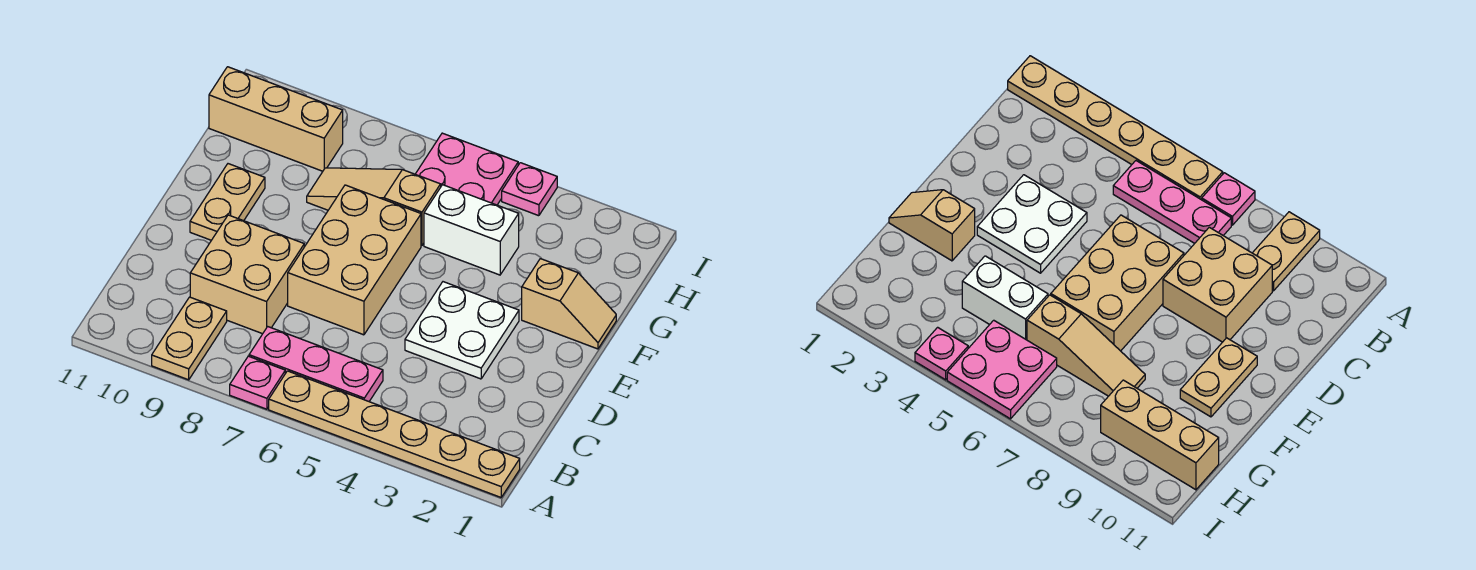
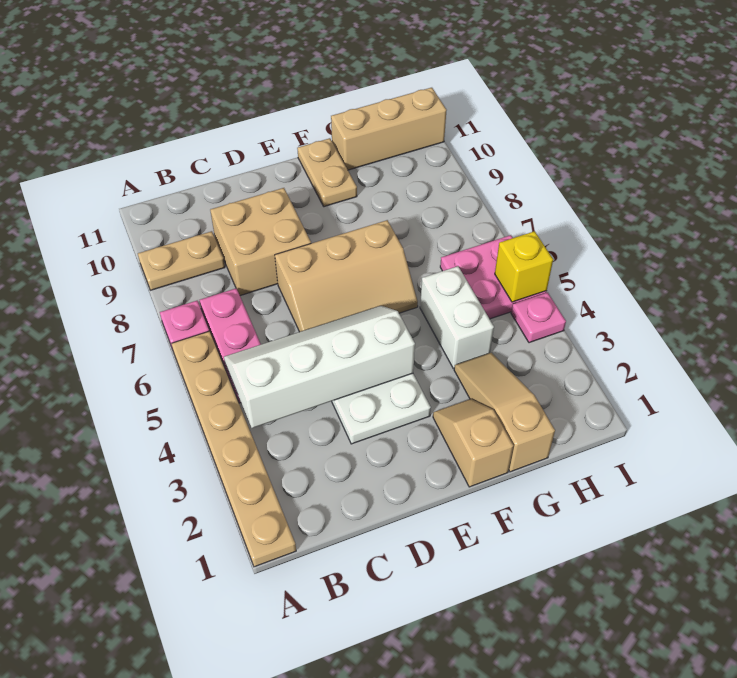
none -> white slope B4:E5 level 2 top 4
tan brick D6:F7 level 1 -> tan slope D6:F7 level 1 top 7
tan plate E10:F10 level 1 -> tan plate F10:F11 level 1
tan slope F1:F2 level 1 top 2 -> tan slope F1:F2 level 1 top 1
tan slope G6:G8 level 1 top 6 -> tan slope G1:G3 level 1 top 1
tan brick H9:H11 level 1 -> tan brick G11:I11 level 1
none -> yellow brick I5 level 2

